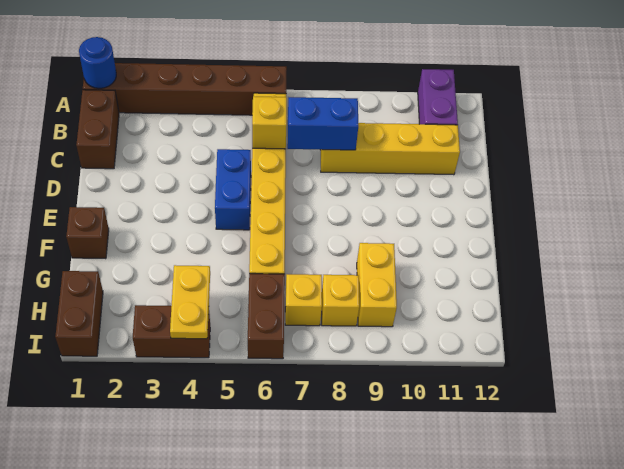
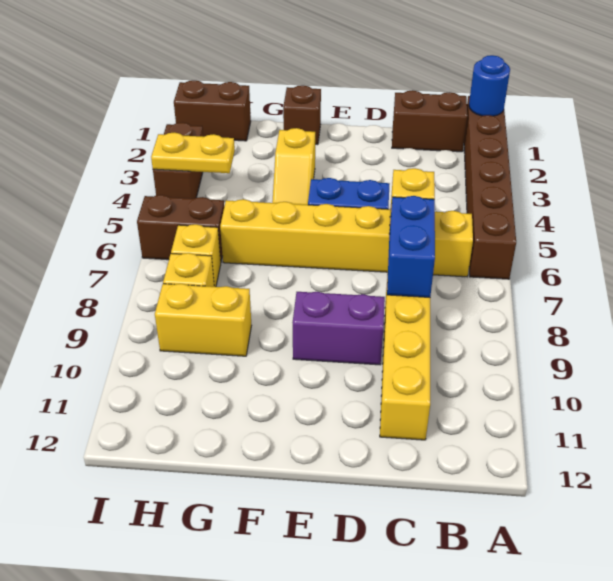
purple brick A11:B11 level 1 -> purple brick D9:E9 level 1
none -> yellow slope F3:F4 level 1 top 3

